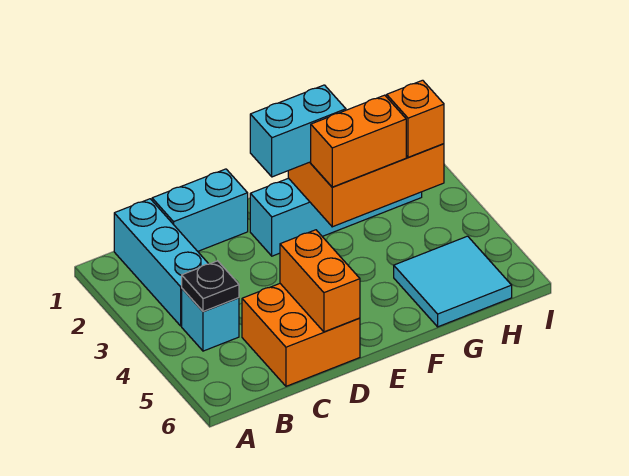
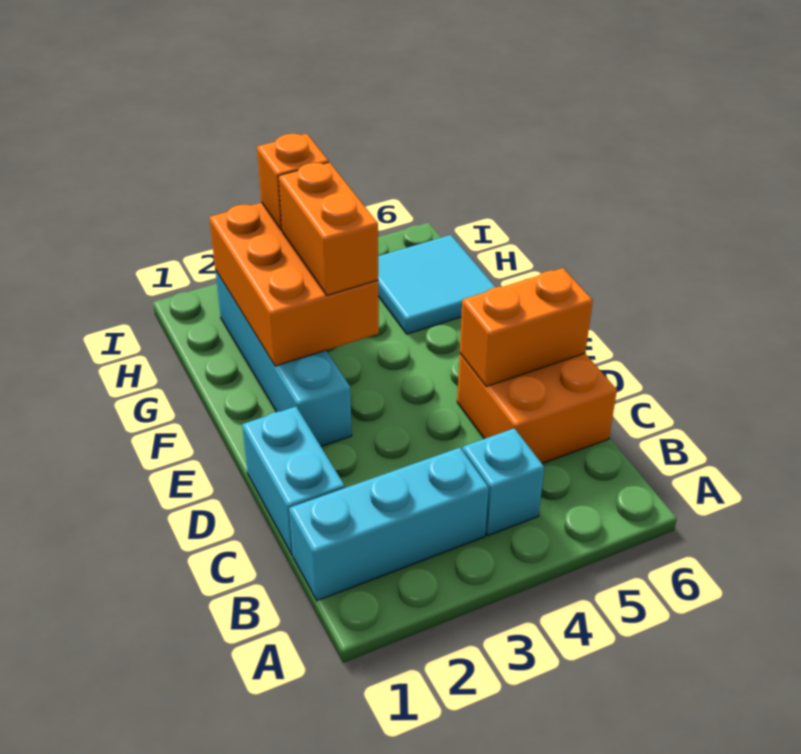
black plate B4 level 2 -> none
cyan brick E2:F2 level 3 -> none

